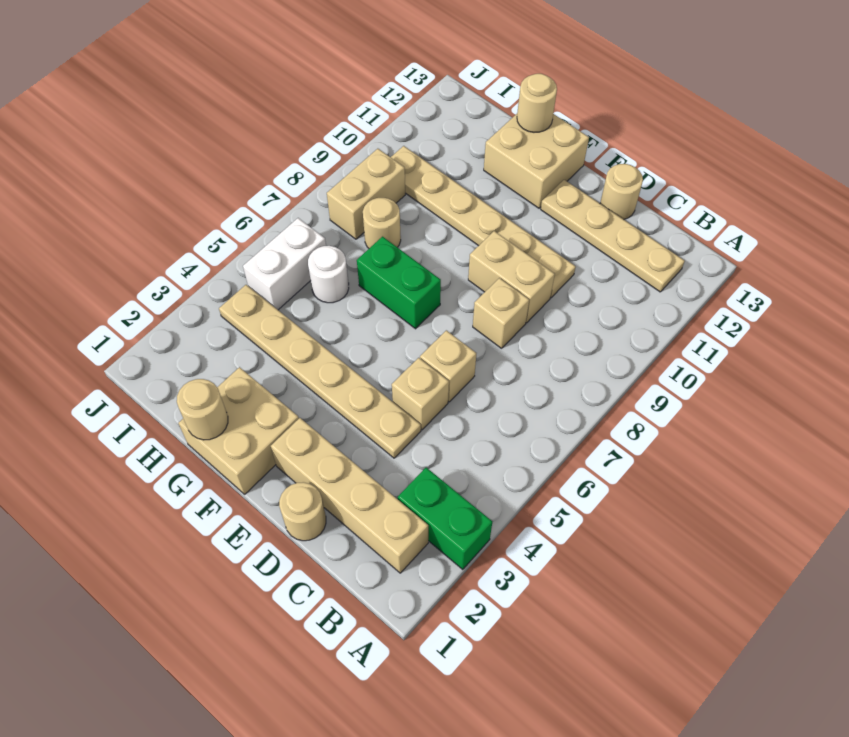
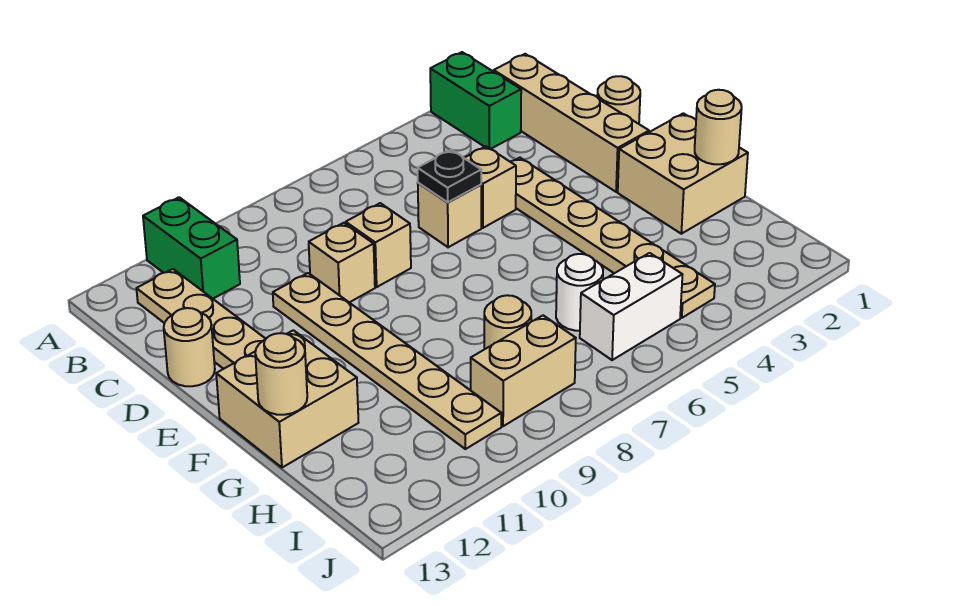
none -> black plate D6 level 2
tan brick D9:E9 level 1 -> tan brick D9 level 1
green brick F7:G7 level 1 -> green brick A11:B11 level 1

